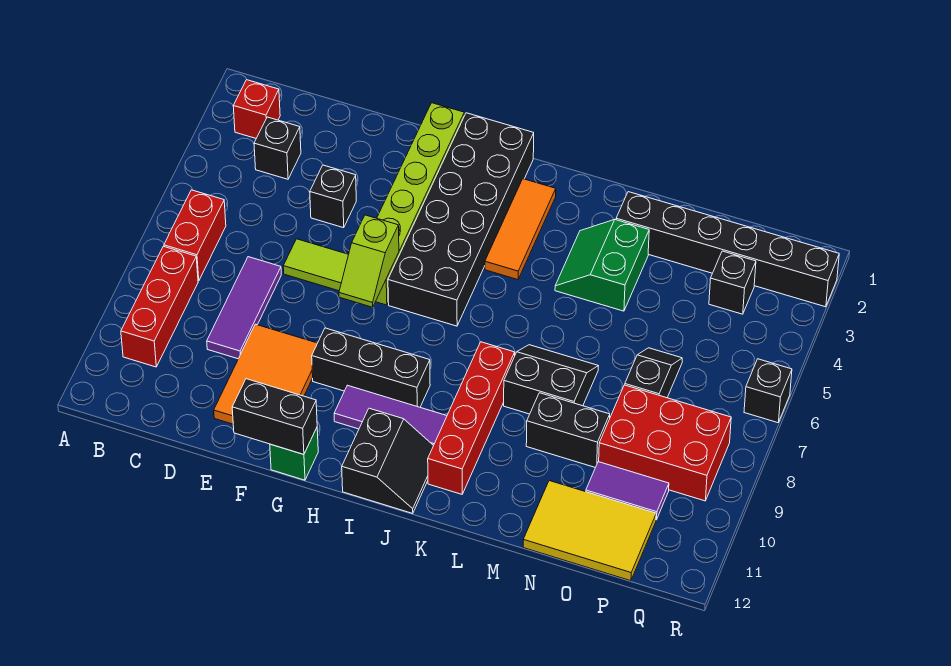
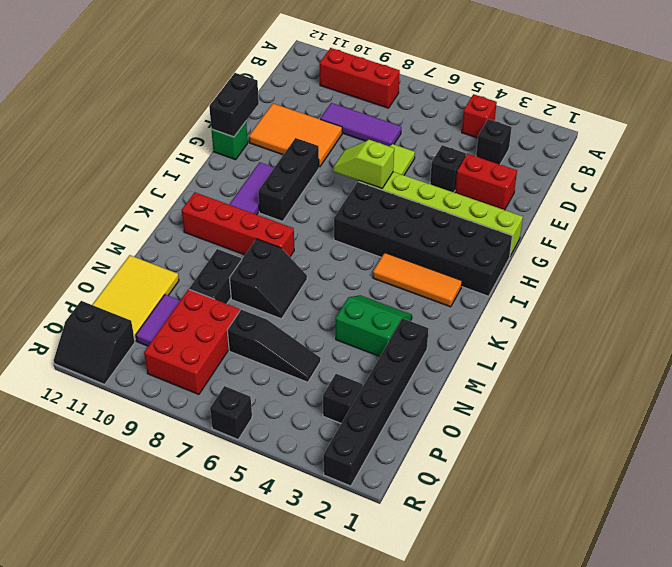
red brick B2 level 1 -> red brick B4 level 1
red brick B6:B7 level 1 -> red brick E2:E3 level 1
black slope I11:J12 level 1 top I -> black slope Q11:R12 level 1 top Q
black slope O6:O7 level 1 top 7 -> black slope O5:O7 level 1 top 7

